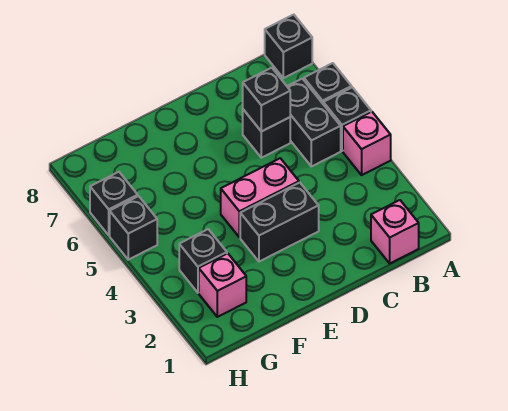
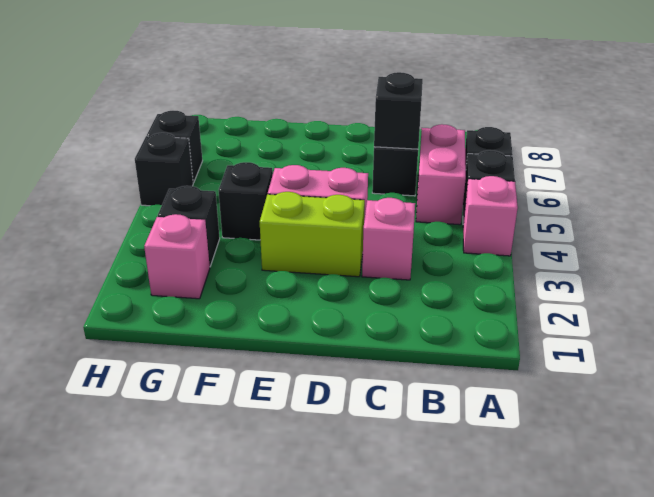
black brick A8 level 1 -> black brick F4 level 1
pink brick B1 level 1 -> pink brick C3 level 1
black brick B5:B6 level 1 -> pink brick B5:B6 level 1
black brick D3:E3 level 1 -> lime brick D3:E3 level 1

